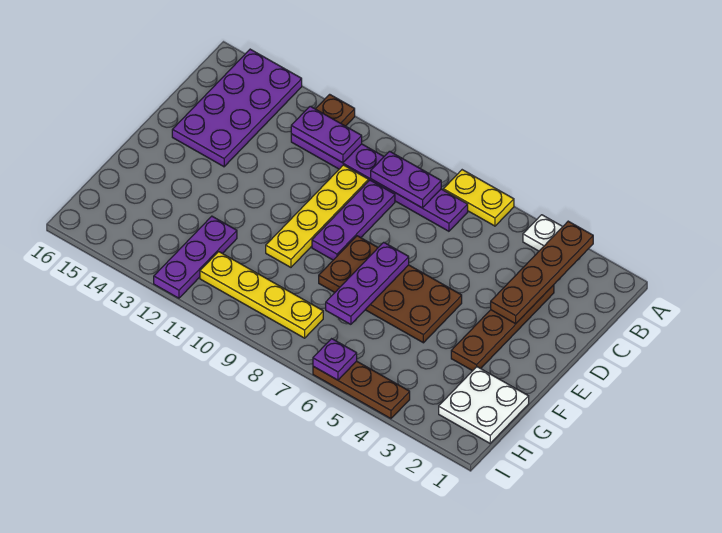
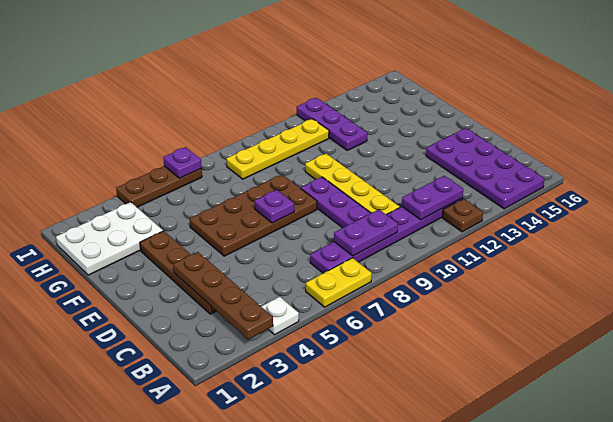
purple plate E7:G7 level 2 -> purple plate E7 level 2
white plate G1:H2 level 1 -> white plate G1:H3 level 1

